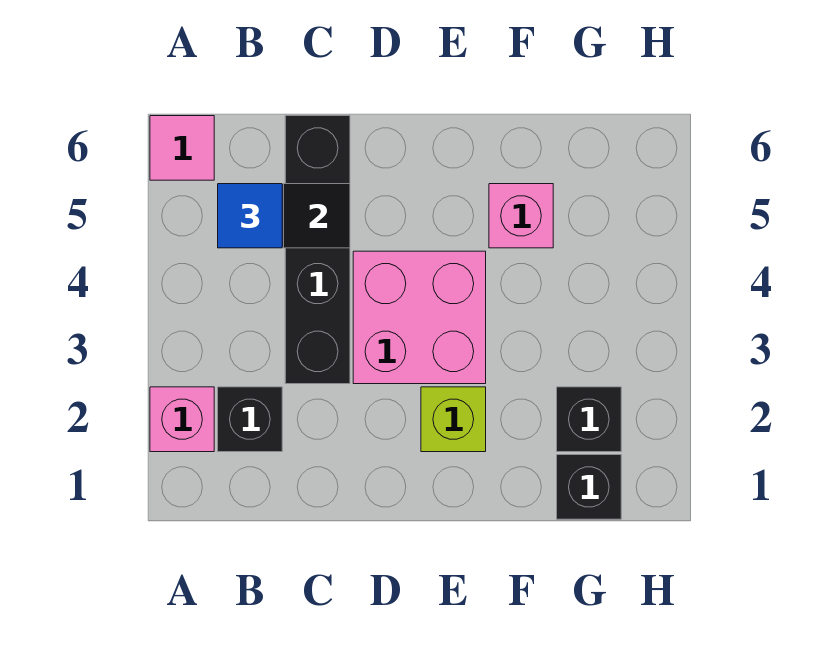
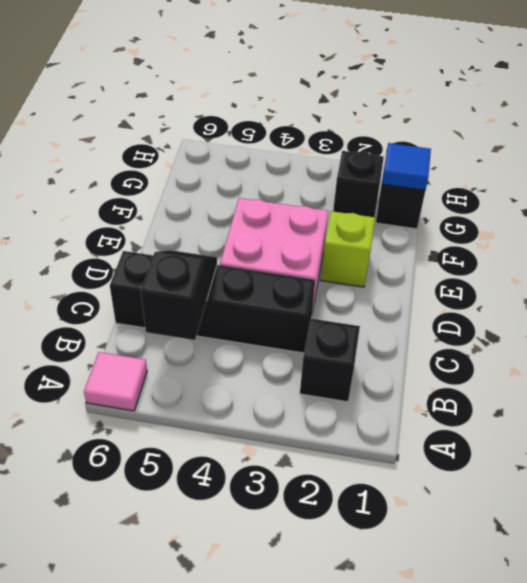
pink brick A2 level 1 -> none
blue tile B5 level 3 -> blue tile G1 level 2
pink brick F5 level 1 -> none

